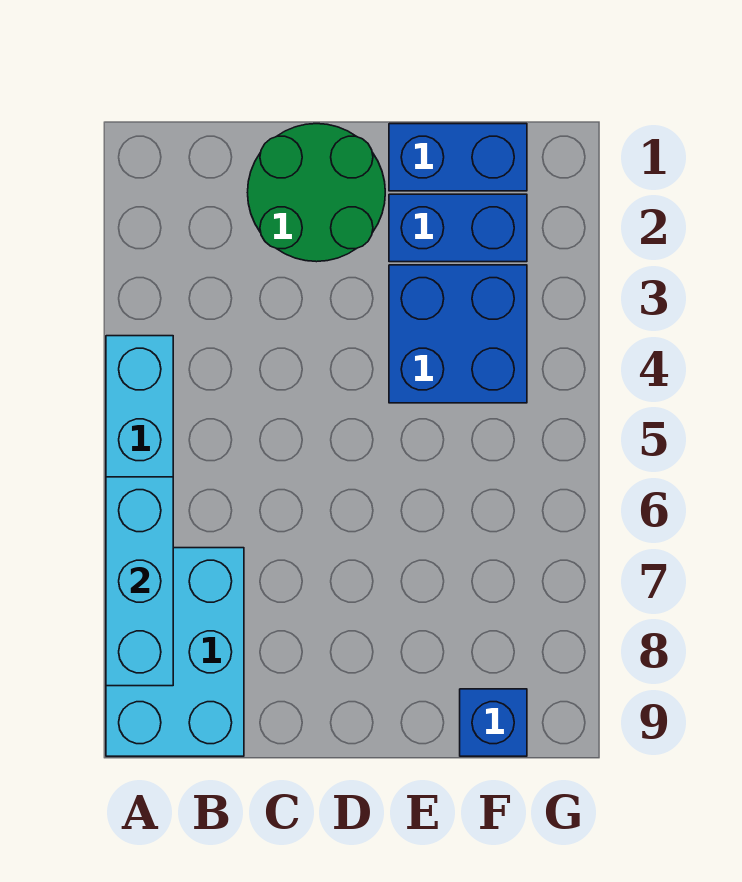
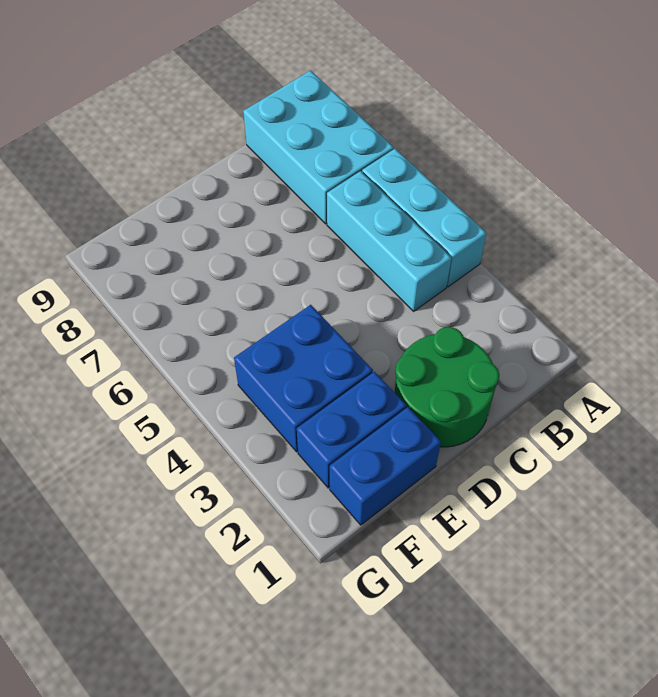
cyan brick A6:A8 level 2 -> cyan brick B4:B6 level 1
blue brick F9 level 1 -> none

